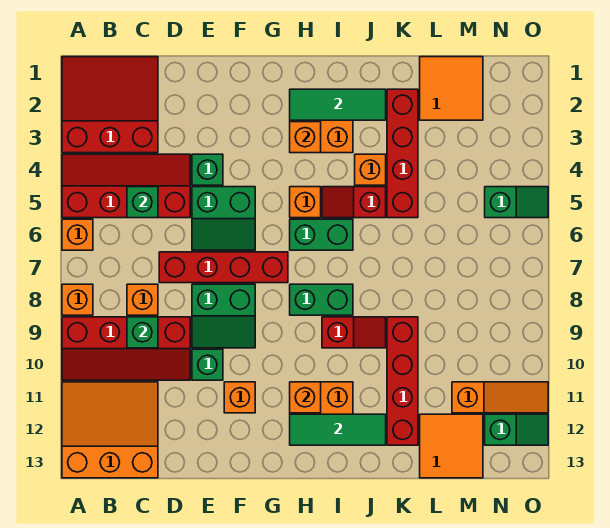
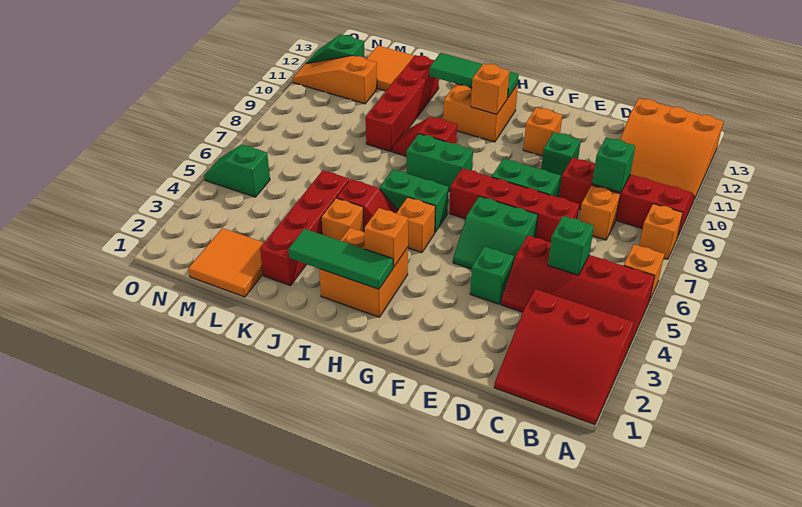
green slope E5:F6 level 1 top 5 -> green slope E5:F6 level 1 top 6

